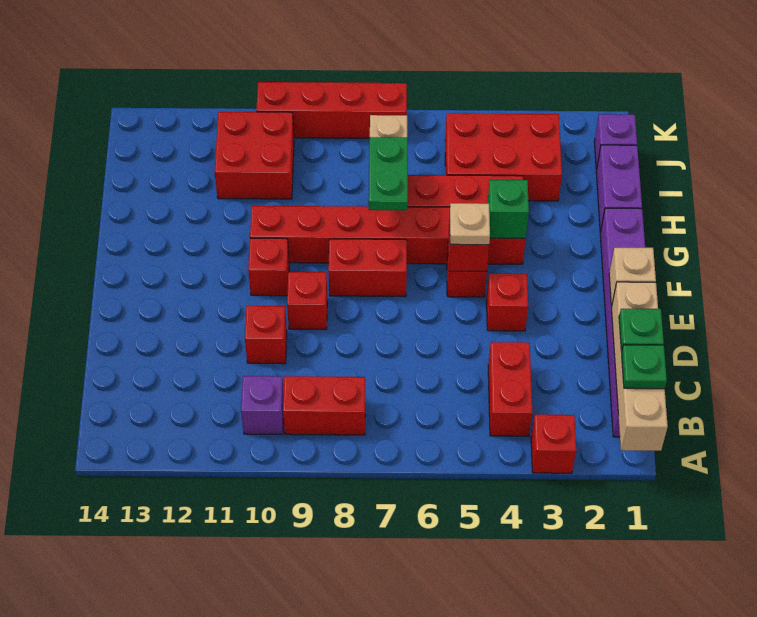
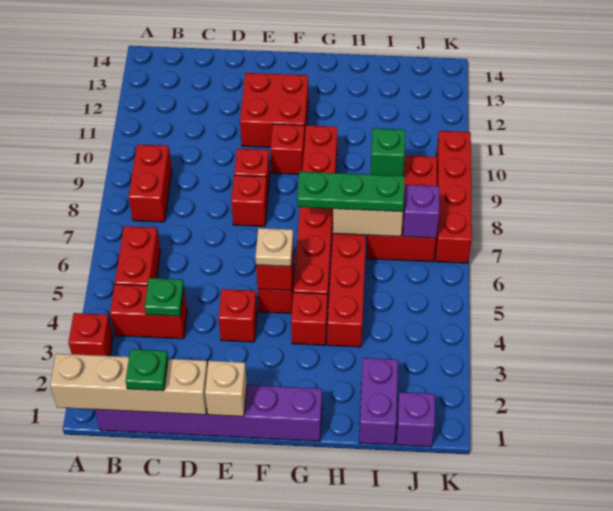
green plate B1 level 3 -> green plate C4 level 2
purple brick B10 level 1 -> purple brick J7 level 2
red brick D10 level 1 -> red brick E8 level 1
red brick F7:F8 level 1 -> red brick B5:B6 level 1
green brick G4 level 2 -> green brick I9 level 2
green plate G7:H7 level 3 -> green plate G7:I7 level 3
purple brick H1:I1 level 1 -> purple brick I1:I2 level 1
red brick I3:J5 level 1 -> red brick I7:J9 level 1
red brick I10:J11 level 1 -> red brick E11:F12 level 1

